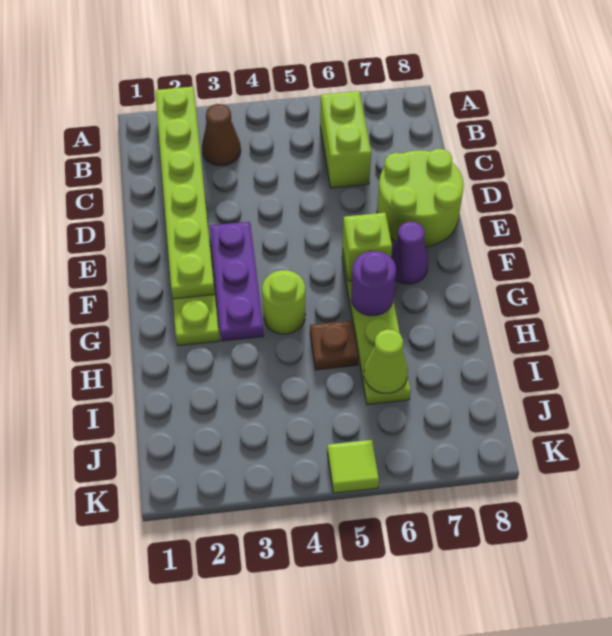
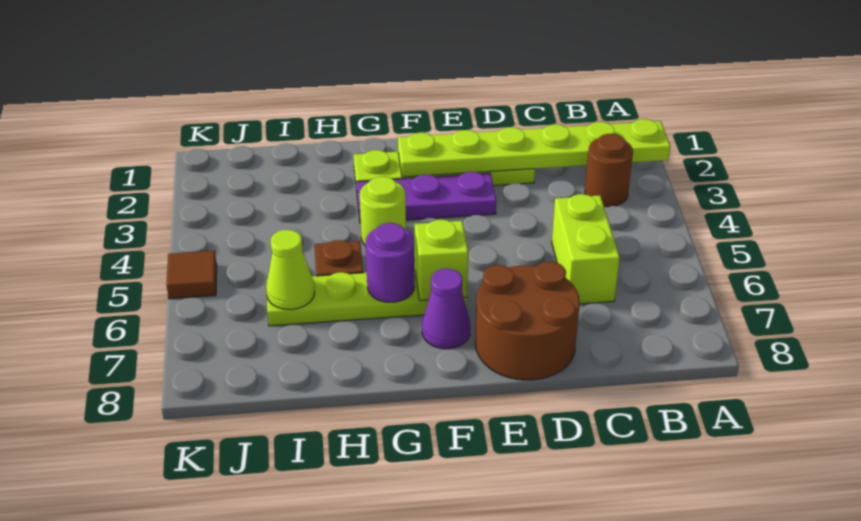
brown cone B3 level 1 -> brown round brick B3 level 1
lime brick B6:C6 level 1 -> lime brick C5:C6 level 1
lime round brick D7:E8 level 1 -> brown round brick D7:E8 level 1
lime tile K5 level 1 -> brown tile K5 level 1

